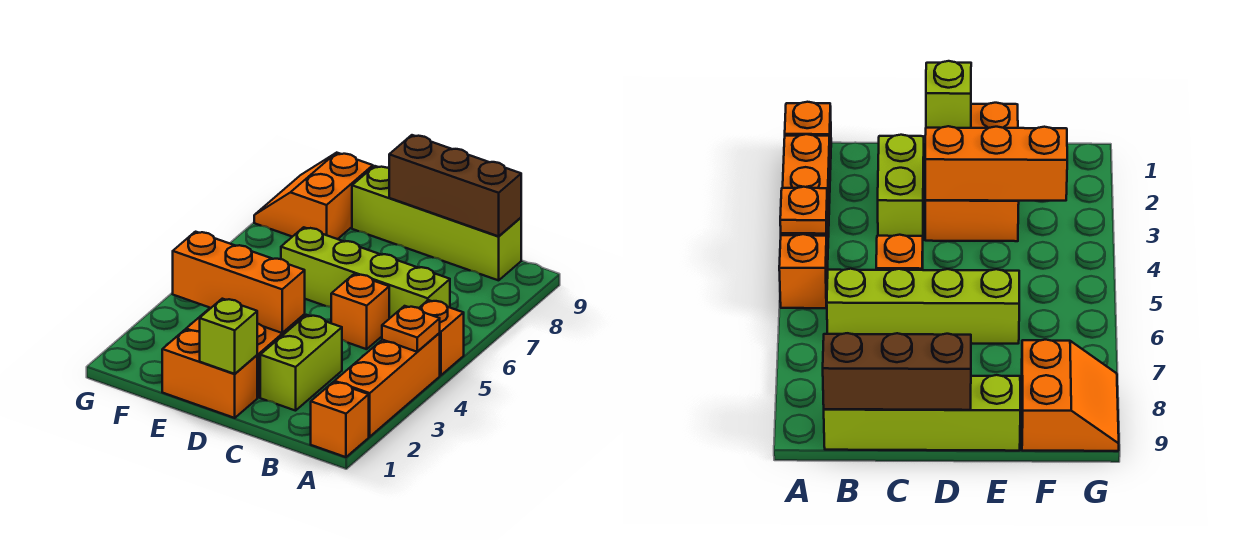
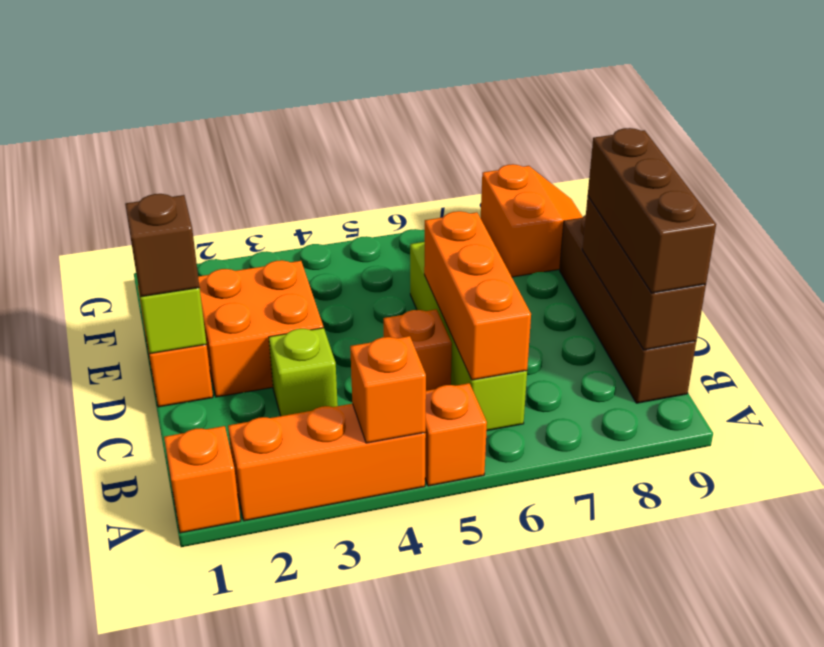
orange plate A4 level 2 -> orange brick A4 level 2
lime brick B9:E9 level 1 -> brown brick B9:E9 level 1
none -> brown brick B9:D9 level 3
lime brick C2:C3 level 1 -> lime brick C3 level 1
none -> brown brick D1 level 3
orange brick D3:F3 level 2 -> orange brick B6:D6 level 2
orange slope F8:G9 level 1 top F -> orange slope F8:G9 level 1 top 8

